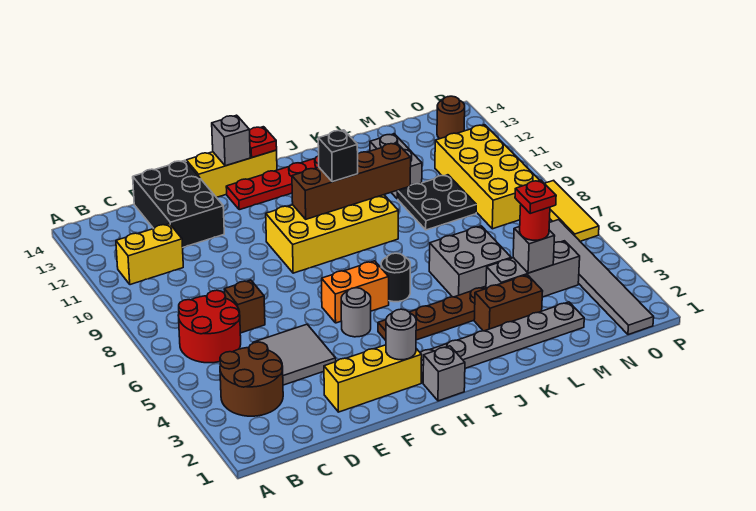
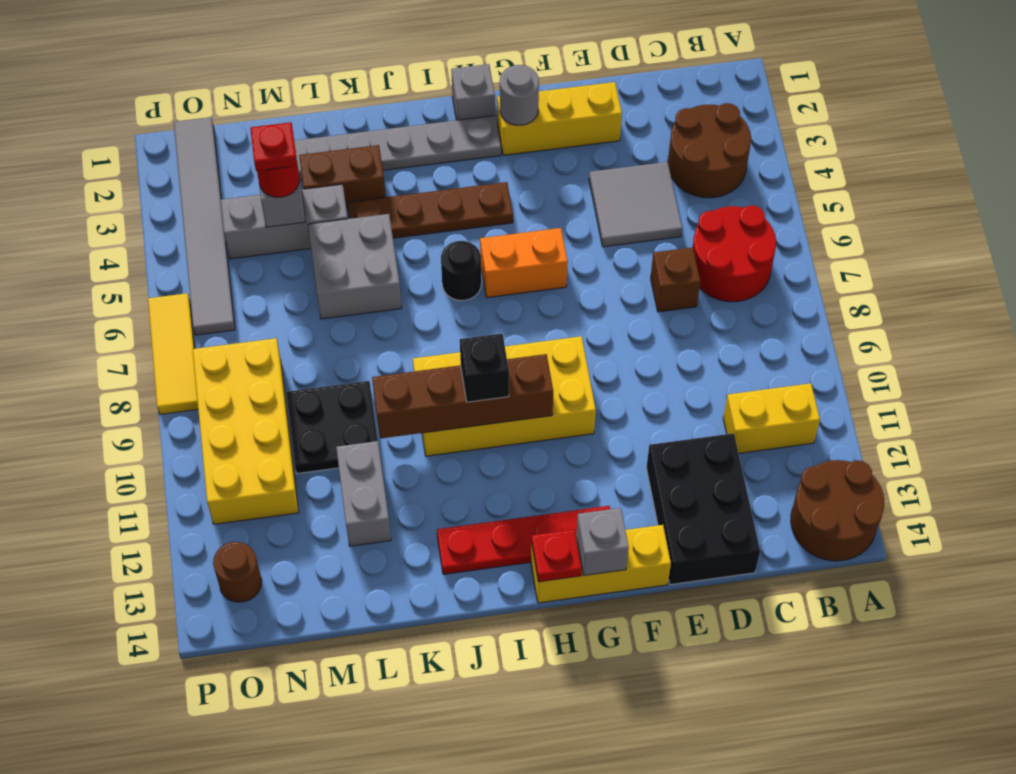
none -> brown round brick A13:B14 level 1
grey round brick G5 level 1 -> none

